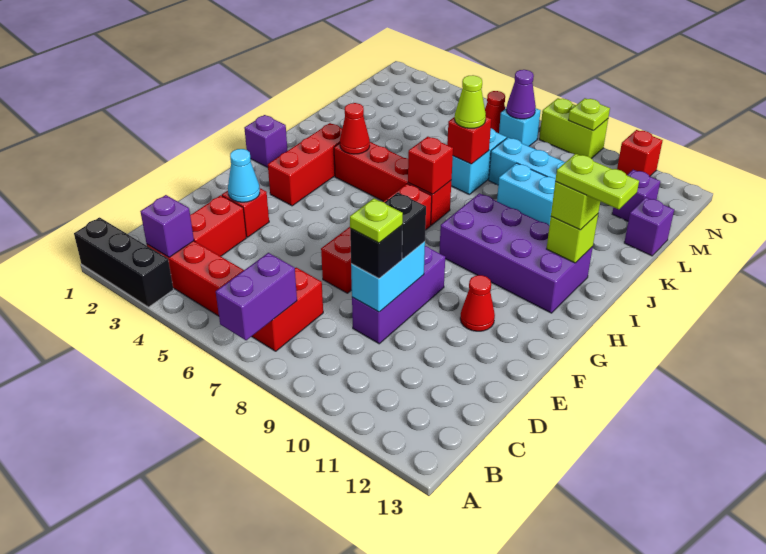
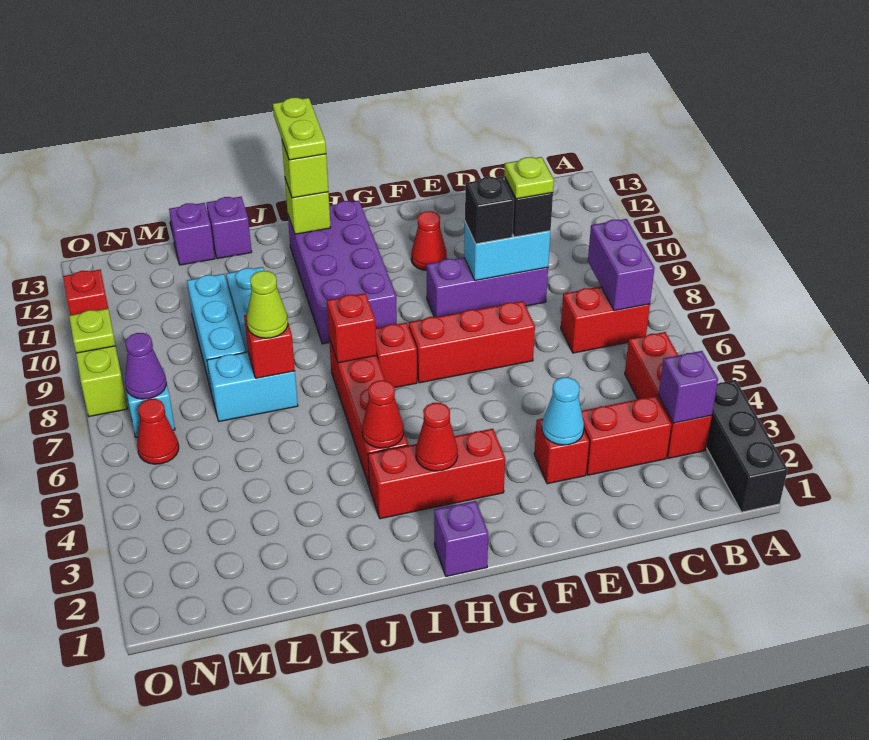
purple brick A7:B7 level 2 -> purple brick B7:B8 level 2
none -> red cone H3 level 2
purple brick M12 level 1 -> purple brick K13 level 1

